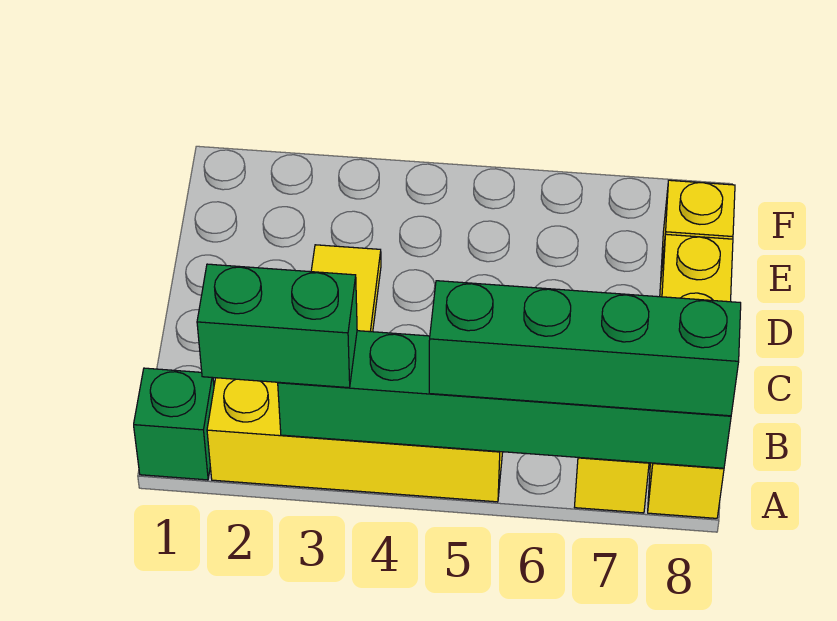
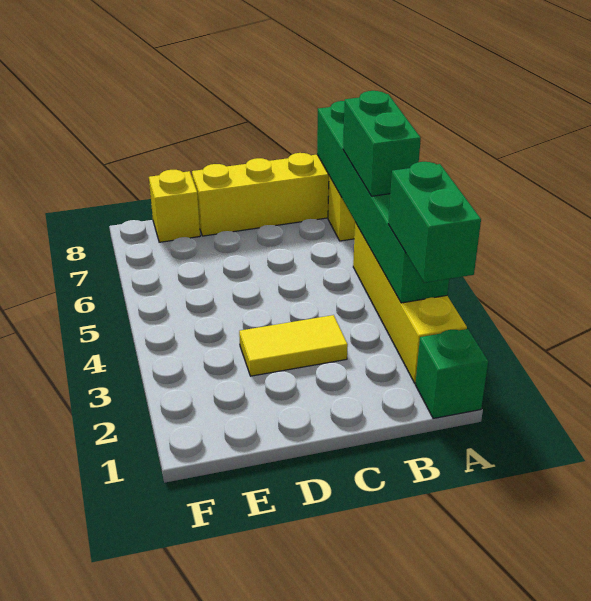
green brick A5:A8 level 3 -> green brick A5:A6 level 3

